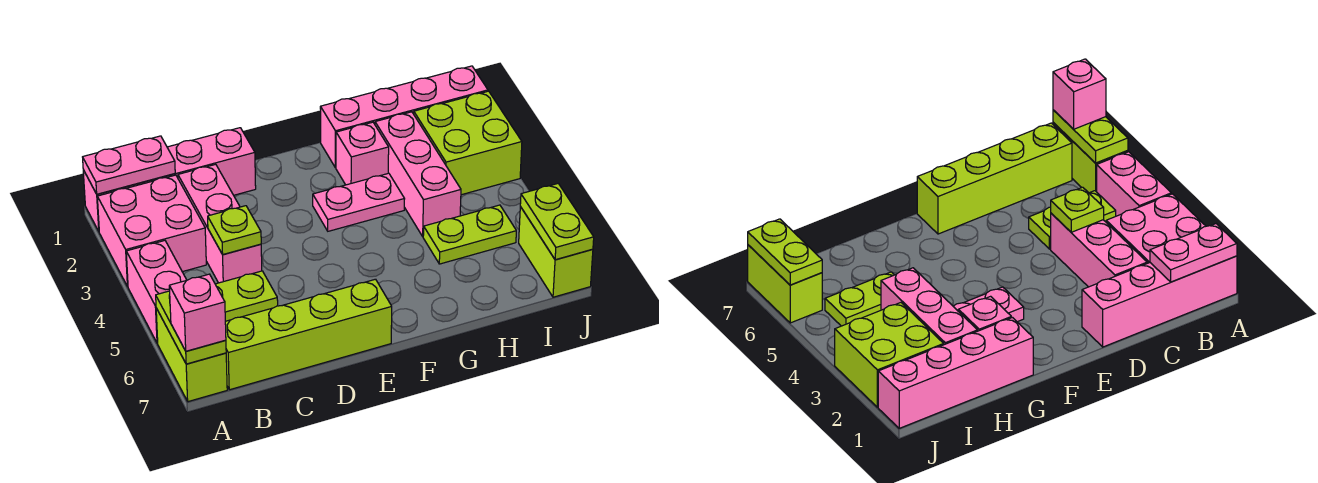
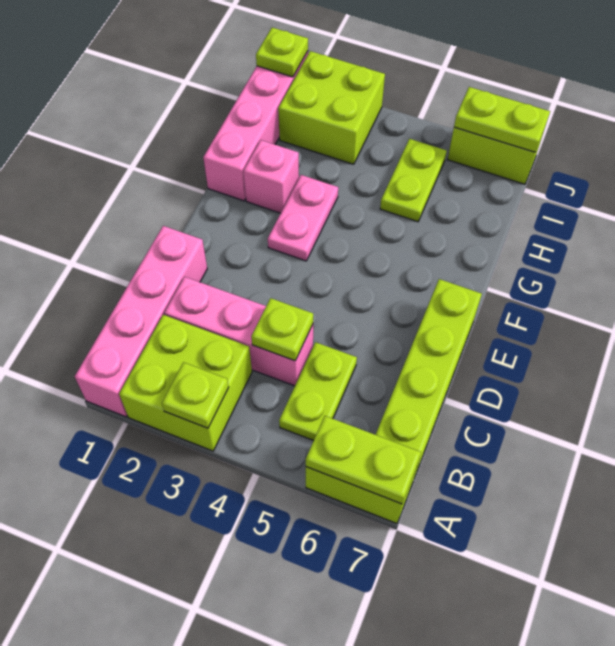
pink plate A1:B1 level 2 -> none
pink brick A2:B3 level 1 -> lime brick A2:B3 level 1
none -> lime plate A3 level 2
pink brick A4:A5 level 1 -> none
pink brick A7 level 3 -> none
pink brick H2:H4 level 1 -> none
none -> lime plate J1 level 2

